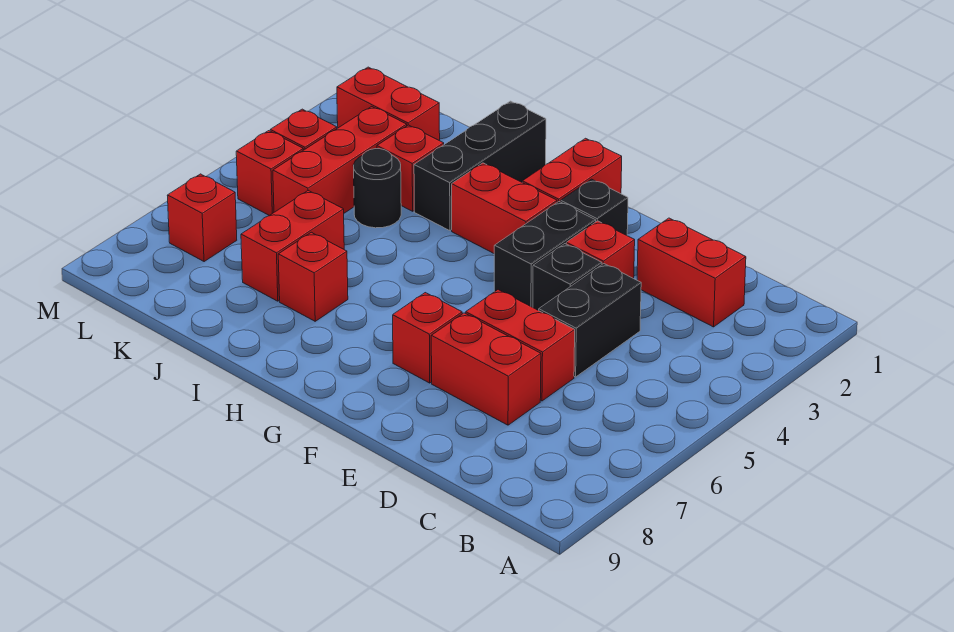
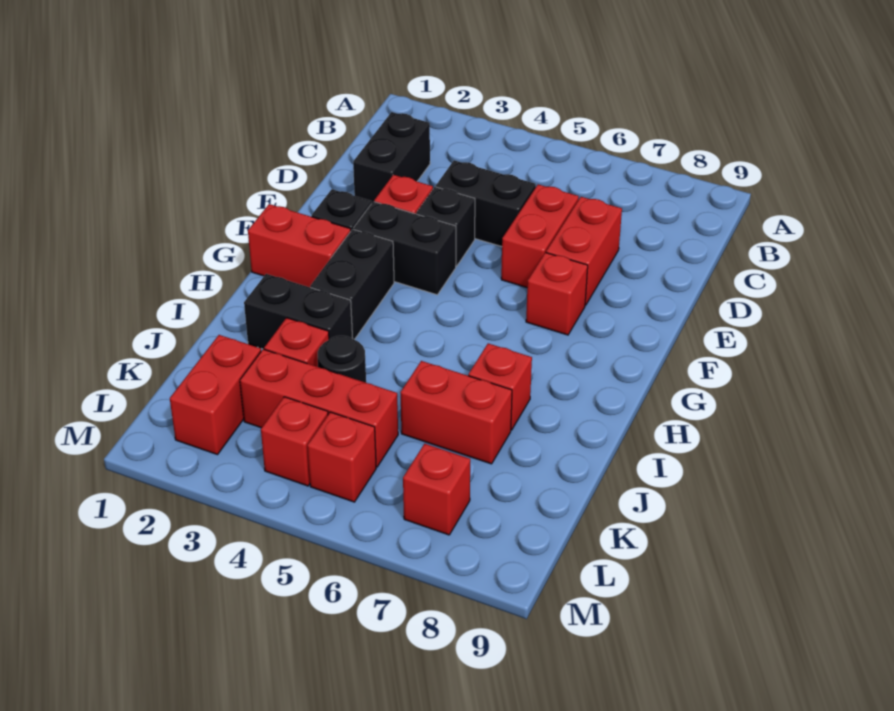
red brick C2:D2 level 1 -> black brick C2:D2 level 1
red brick G3:H3 level 1 -> black brick G3:H3 level 1
black brick I1:I3 level 1 -> black brick I2:I3 level 1

